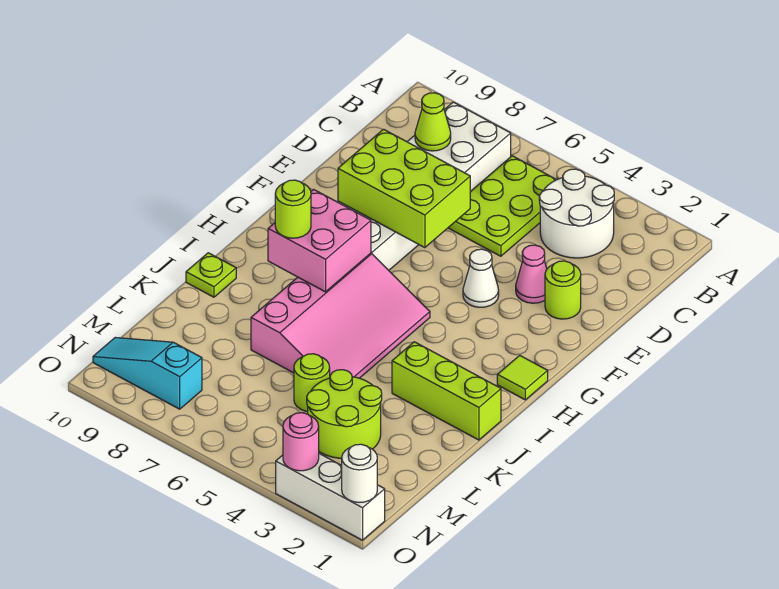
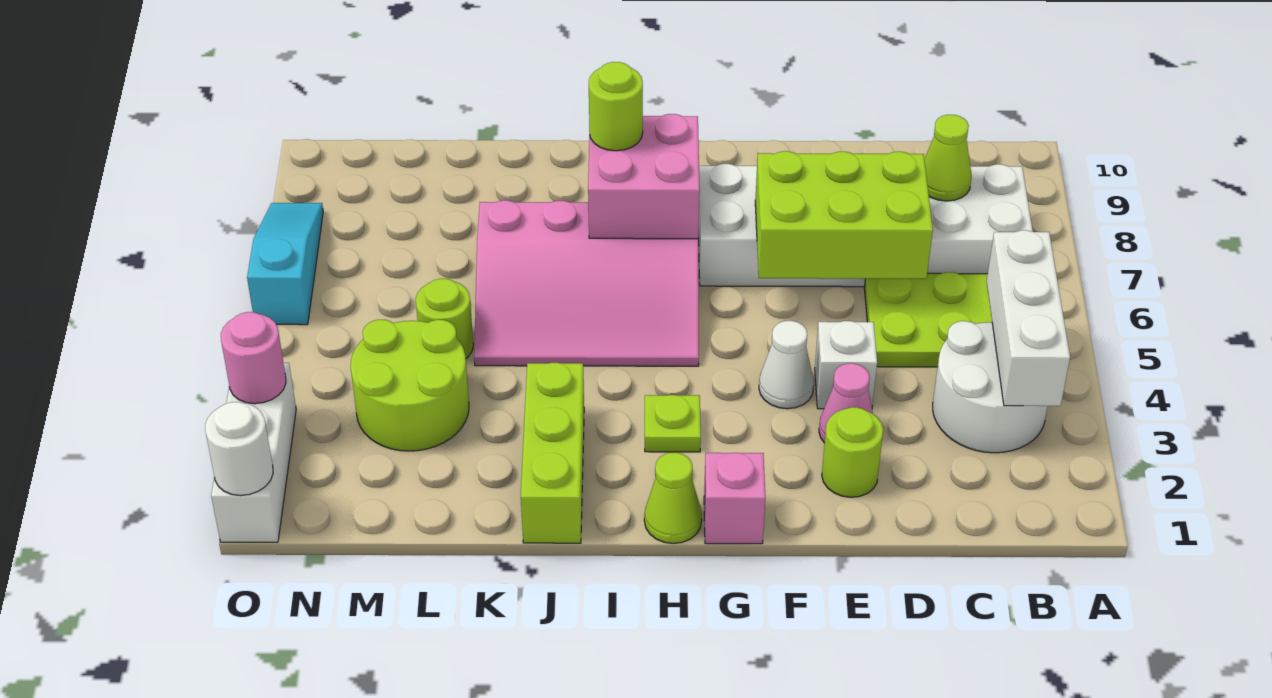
none -> white brick B3:B5 level 2
none -> white brick E4 level 1
lime brick E6:F8 level 2 -> lime brick D6:F7 level 2
none -> pink brick G1 level 1
lime tile H1 level 1 -> lime cone H1 level 1
lime plate J10 level 1 -> lime plate H3 level 1
cyan slope N8:N10 level 1 top 8 -> cyan slope O6:O8 level 1 top 6

